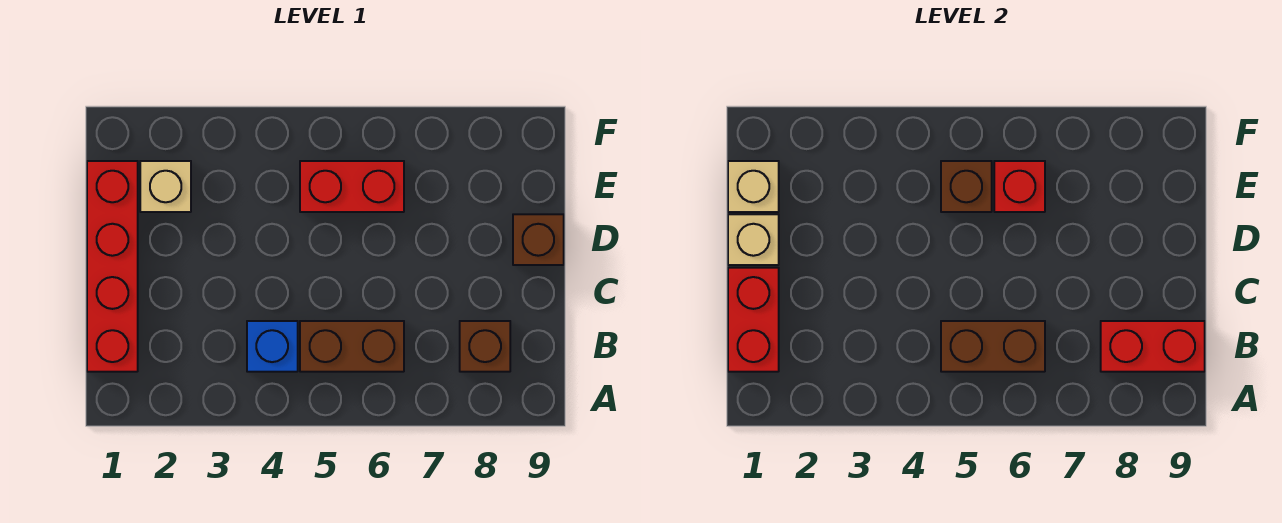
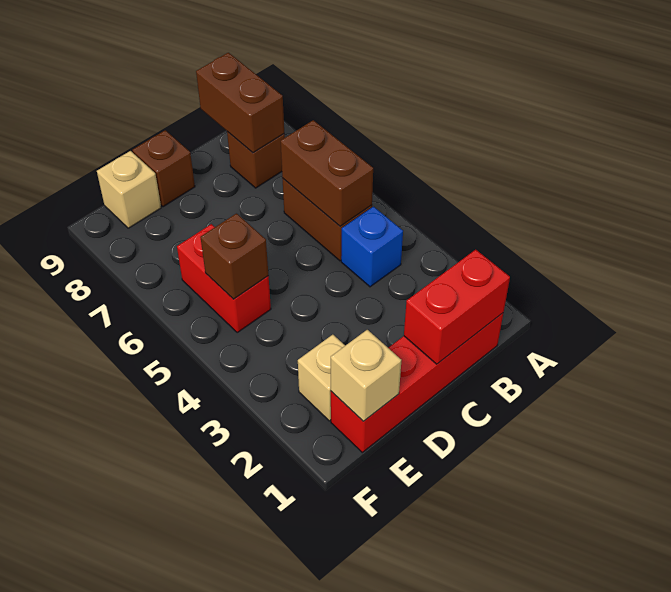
red brick B8:B9 level 2 -> brown brick B8:B9 level 2
tan brick D1 level 2 -> tan brick E9 level 1
red brick E6 level 2 -> none

